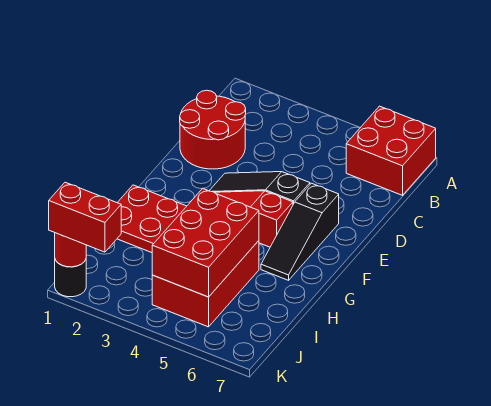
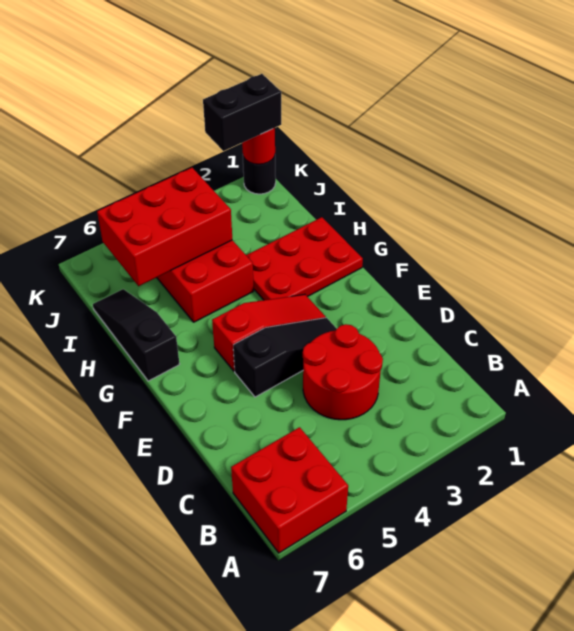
red round brick C1:D2 level 1 -> red round brick C3:D4 level 1
black slope E6:G6 level 1 top E -> black slope G7:I7 level 1 top G
red brick H4:J5 level 2 -> red brick I4:J6 level 2
red brick K1:K2 level 3 -> black brick K1:K2 level 3

